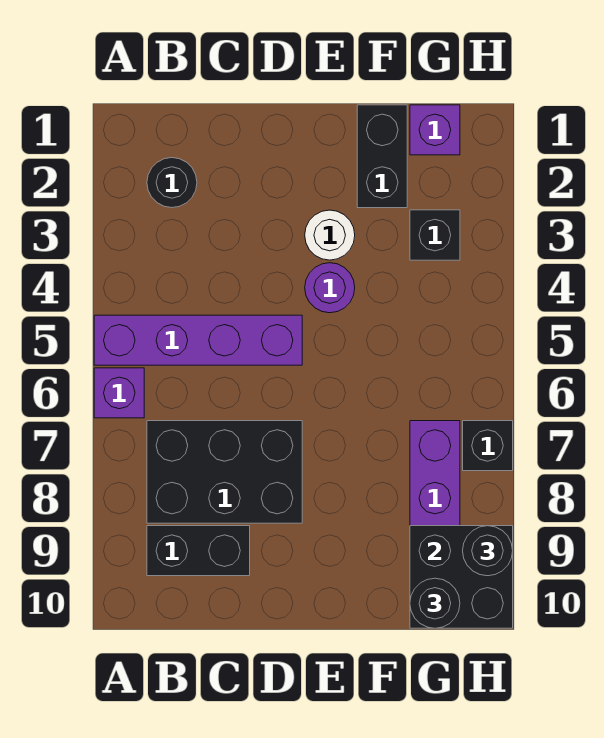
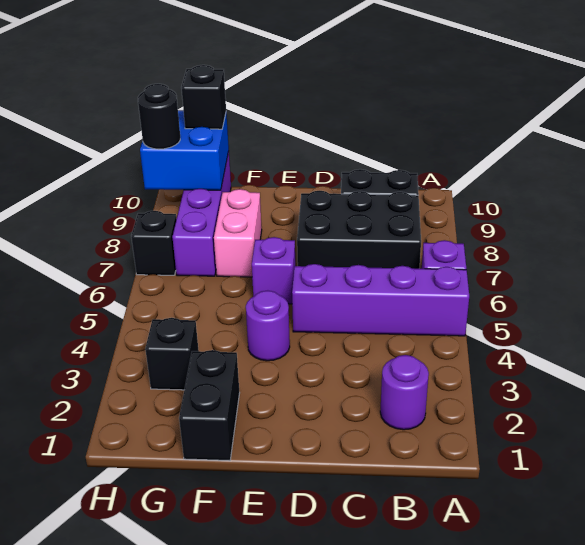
black round brick B2 level 1 -> purple round brick B2 level 1
white round brick E3 level 1 -> none
none -> pink brick F7:F8 level 1
purple brick G1 level 1 -> purple brick E6 level 1
black brick G9:H10 level 2 -> blue brick G9:H10 level 2
black round brick G10 level 3 -> black brick G10 level 3

